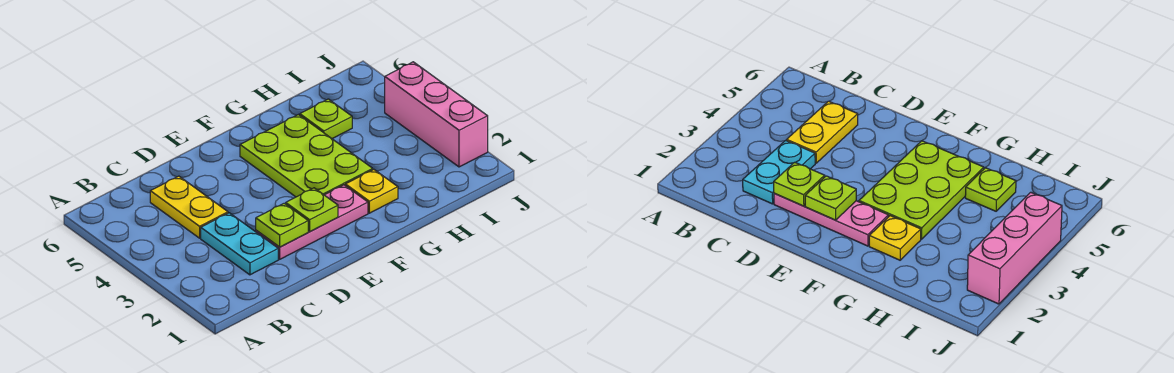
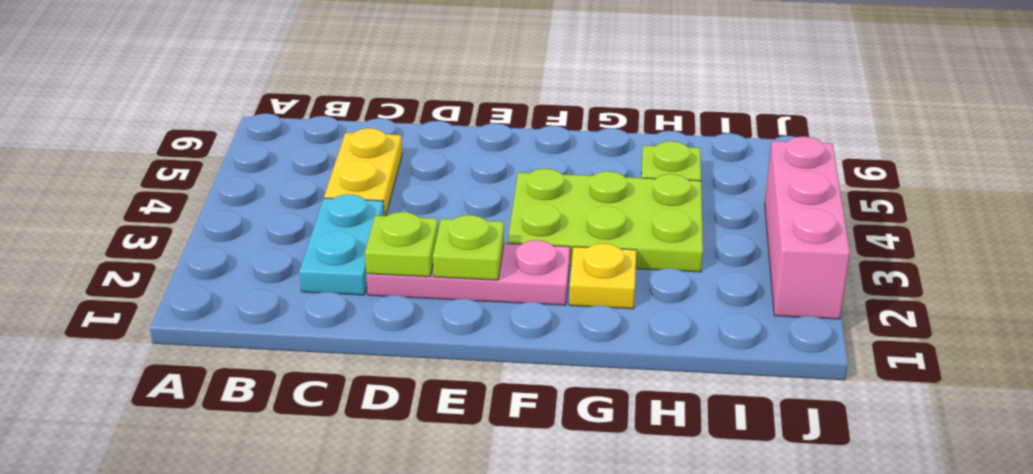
lime plate F3:G5 level 1 -> lime plate F3:H4 level 1

